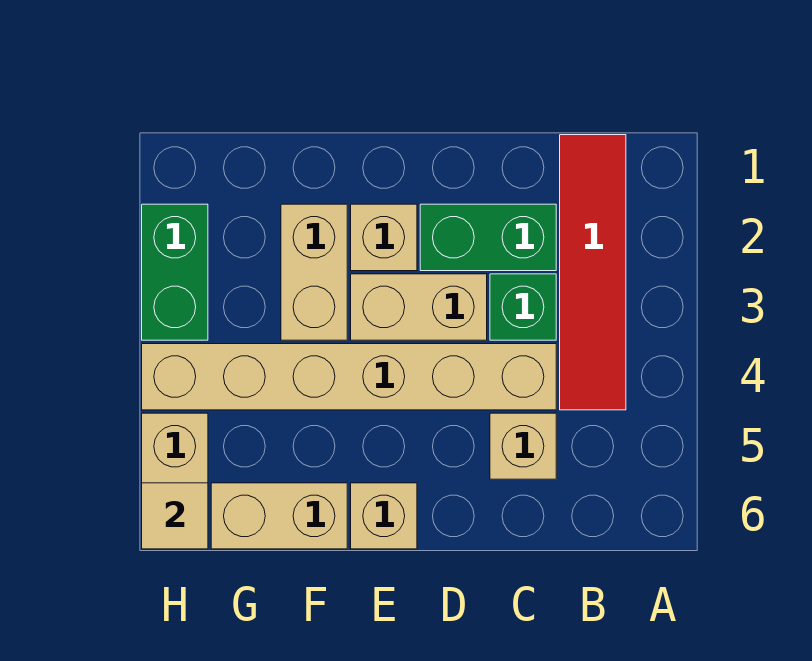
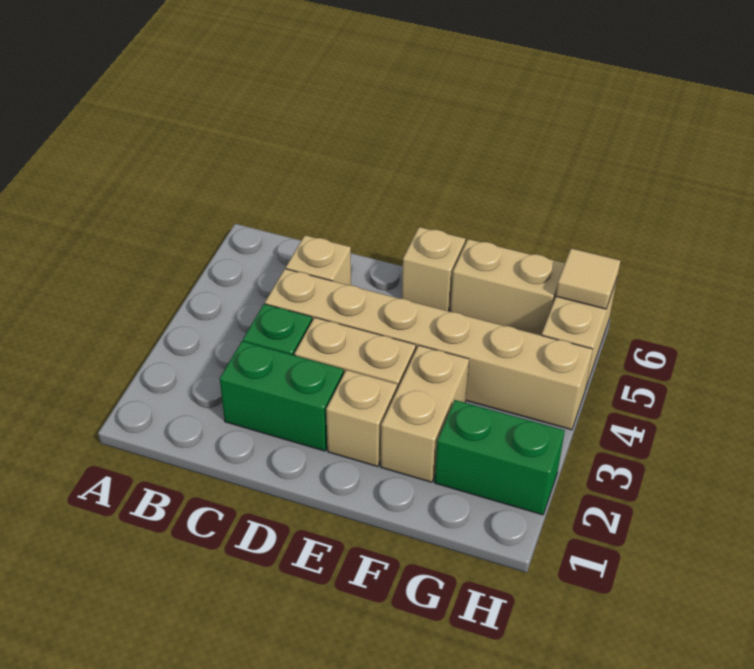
red tile B1:B4 level 1 -> none
green brick H2:H3 level 1 -> green brick G2:H2 level 1

